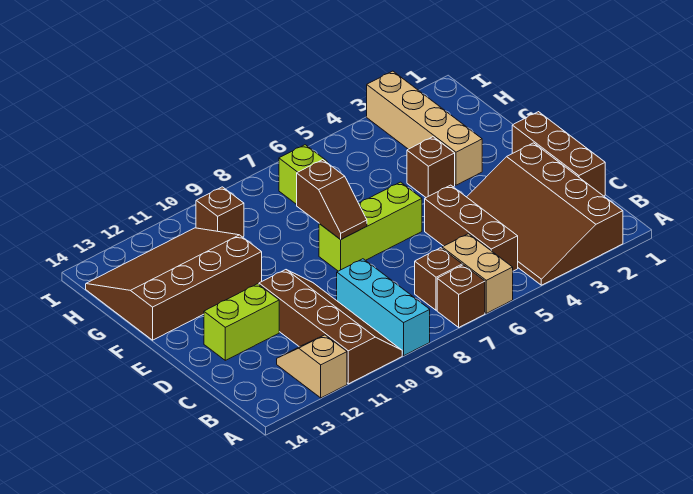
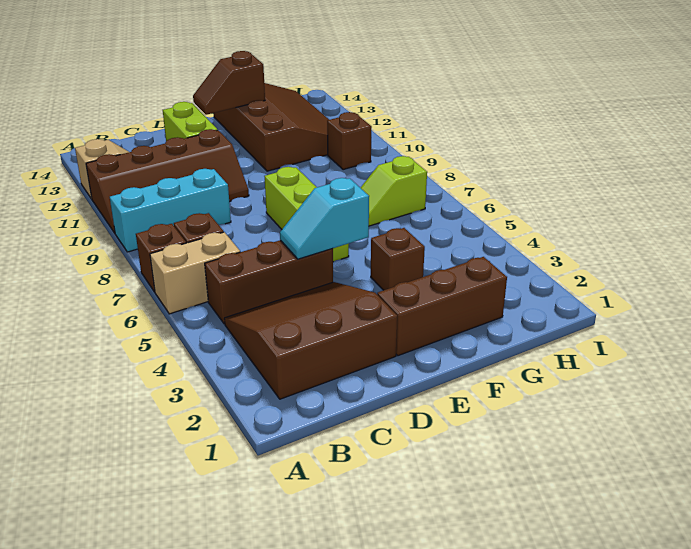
brown slope A2:D4 level 1 top 2 -> brown slope B2:D4 level 1 top 2
brown brick C1:E1 level 1 -> brown brick E2:G2 level 1
none -> cyan slope D5:E5 level 2 top E
brown slope E8:F8 level 2 top F -> brown slope E13:F13 level 2 top F
tan brick F3:I3 level 1 -> none

